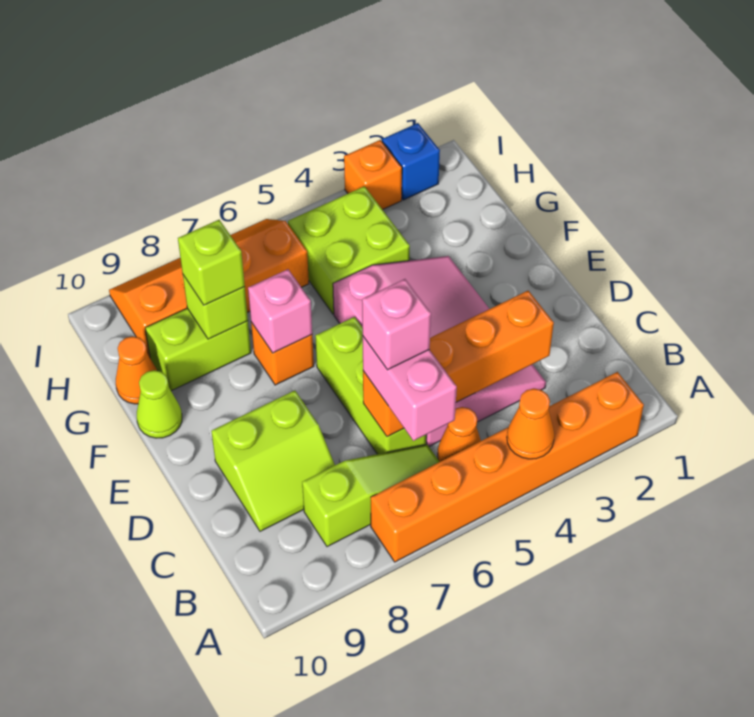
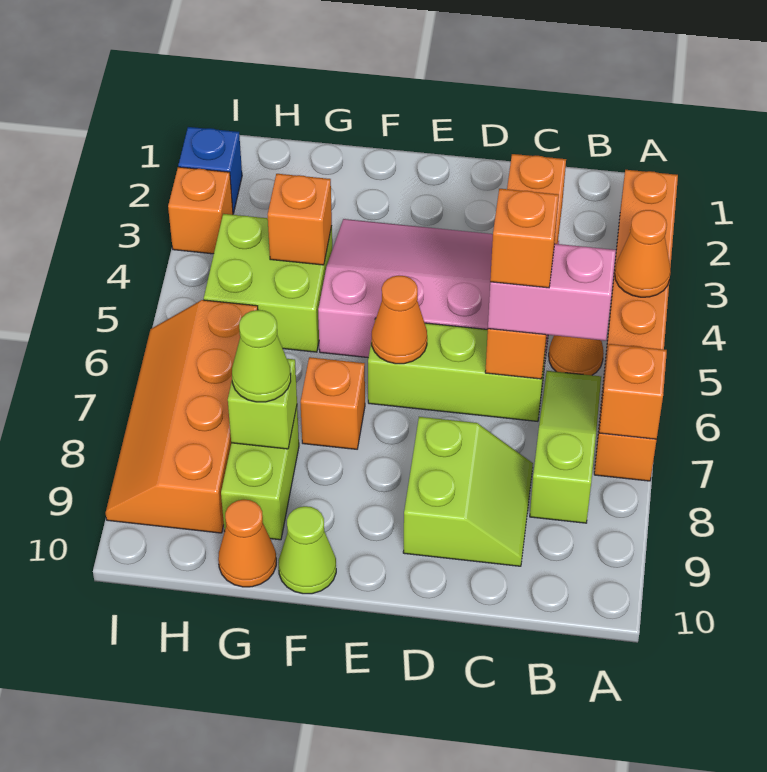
none -> orange brick A7 level 2
pink brick C6 level 4 -> orange brick C6 level 4
none -> orange cone E6 level 2
pink brick F7 level 2 -> none
none -> orange brick G4 level 2
lime brick G8 level 3 -> lime cone G8 level 3

